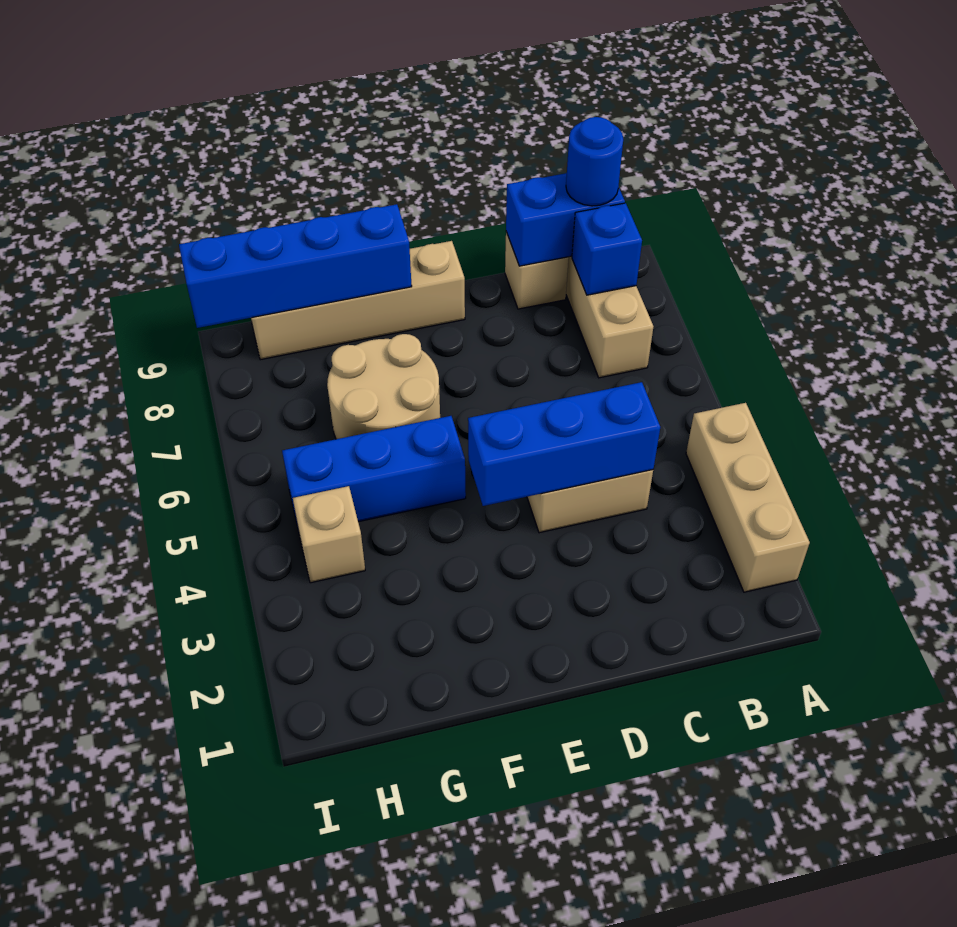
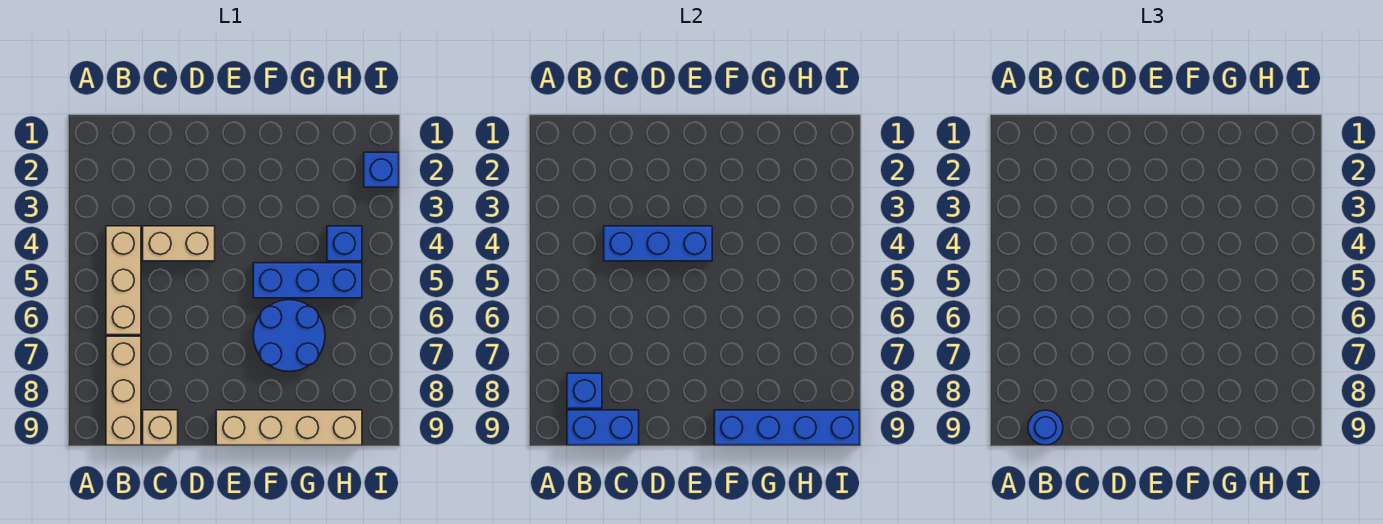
tan brick A2:A4 level 1 -> tan brick B4:B6 level 1
tan round brick F6:G7 level 1 -> blue round brick F6:G7 level 1
tan brick H4 level 1 -> blue brick H4 level 1
none -> blue brick I2 level 1

